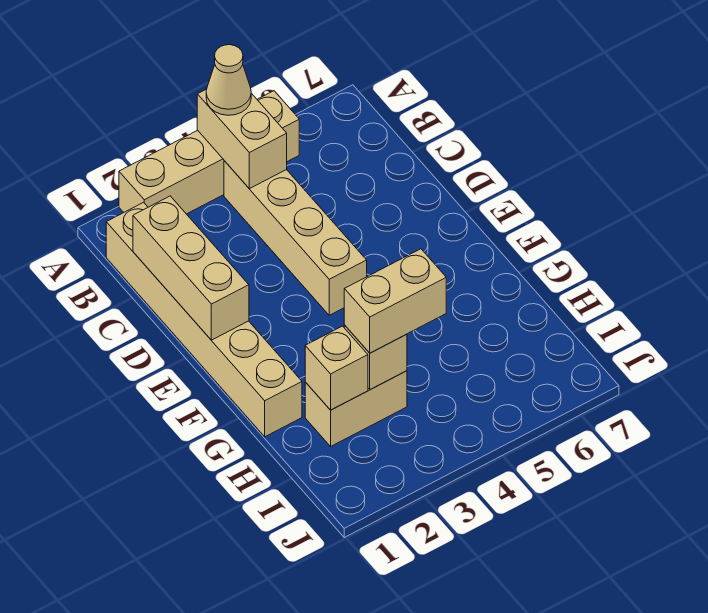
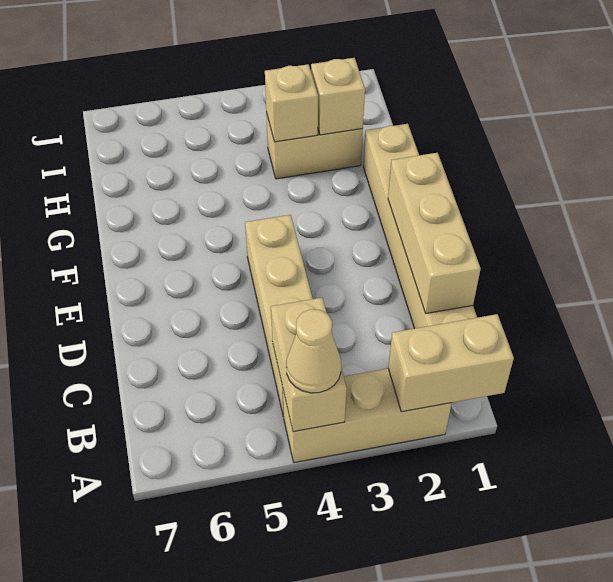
tan brick A2:A5 level 1 -> tan brick A2:A4 level 1
tan brick H3:H4 level 3 -> tan brick A1:A2 level 2

